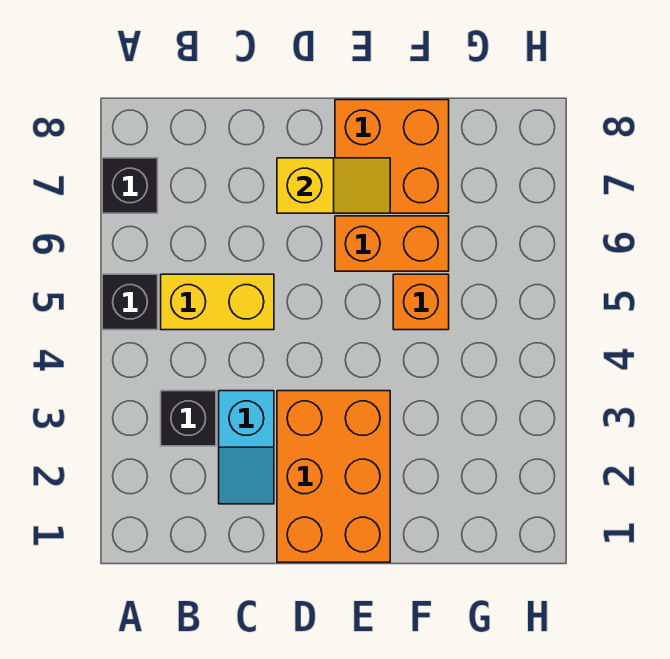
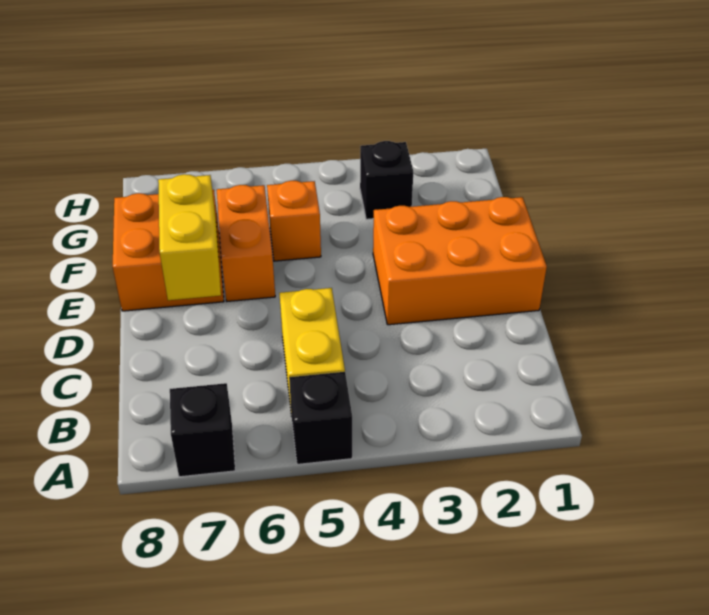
black brick B3 level 1 -> black brick G3 level 1
cyan slope C2:C3 level 1 top 3 -> none
yellow slope D7:E7 level 2 top D -> yellow brick D7:E7 level 2

